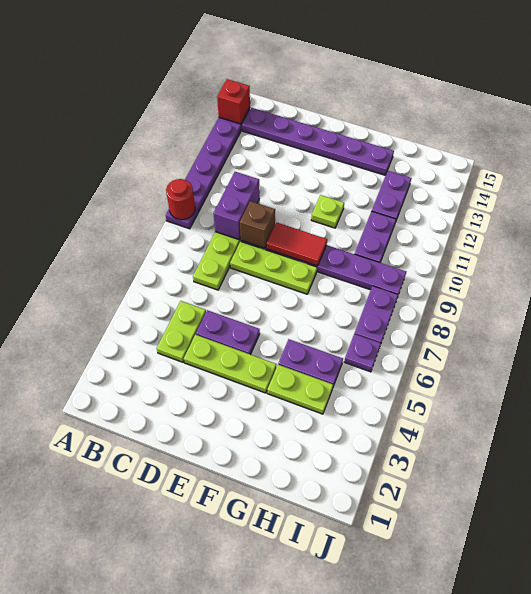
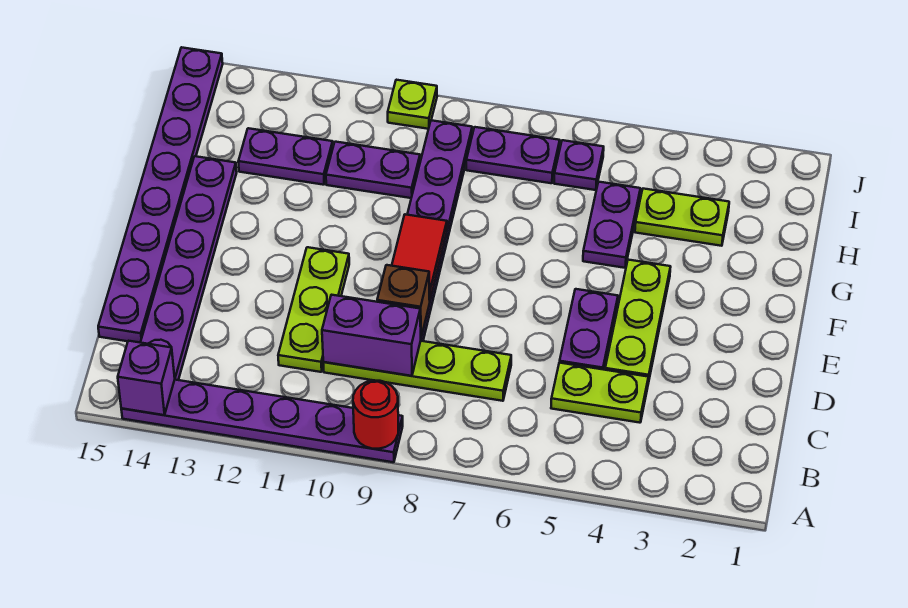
red brick A14 level 2 -> purple brick A14 level 2
none -> purple plate C15:J15 level 1
lime plate D8:F8 level 1 -> lime plate C11:E11 level 1
lime plate F11 level 1 -> lime plate J10 level 1
lime plate G4:H4 level 1 -> lime plate H3:H4 level 1

